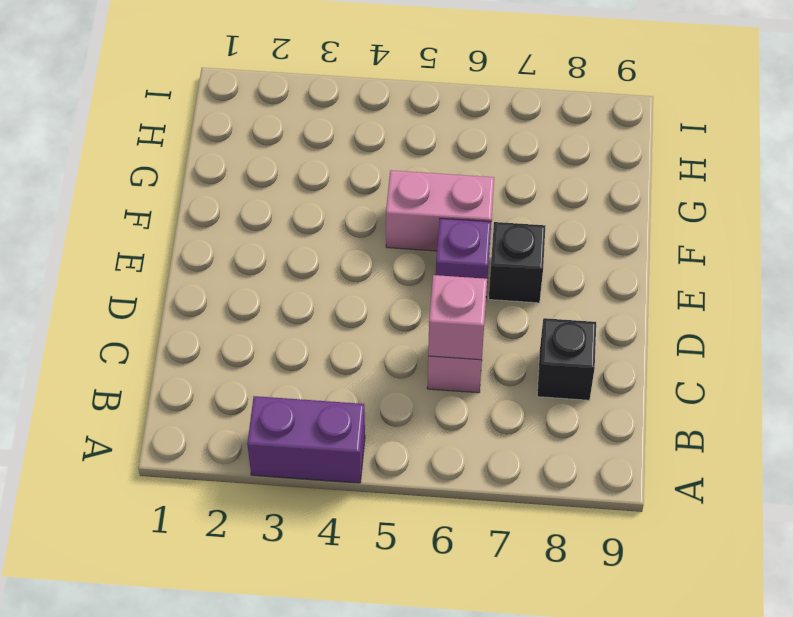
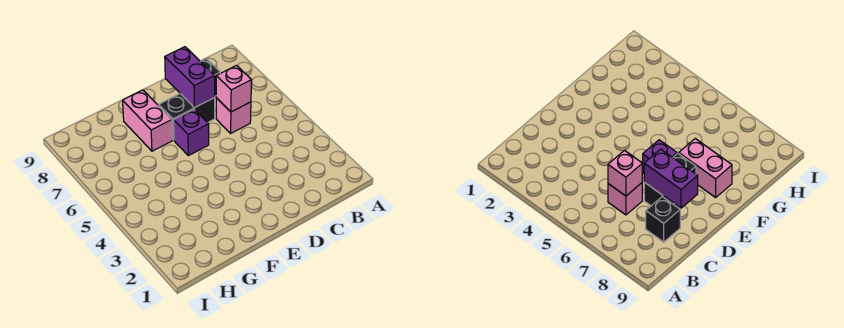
purple brick A3:A4 level 1 -> purple brick D7:D8 level 2
black brick E7 level 1 -> black brick D7:E7 level 1
pink brick F5:F6 level 1 -> pink brick F7:F8 level 1

